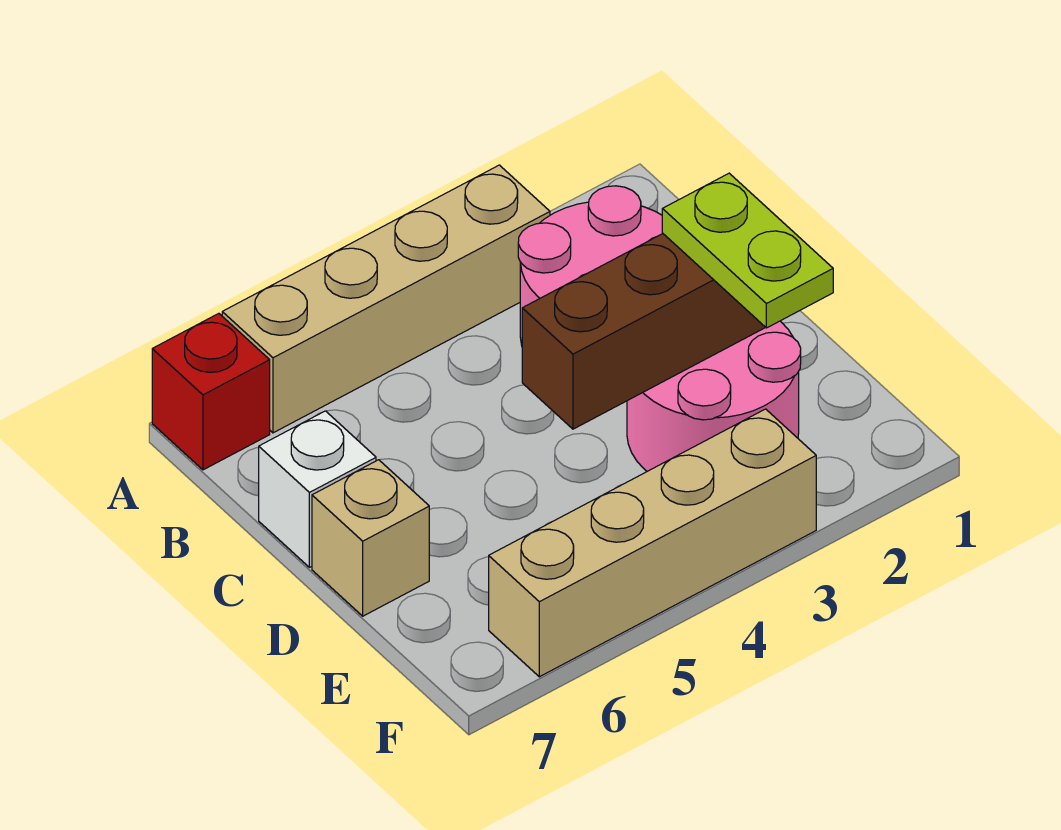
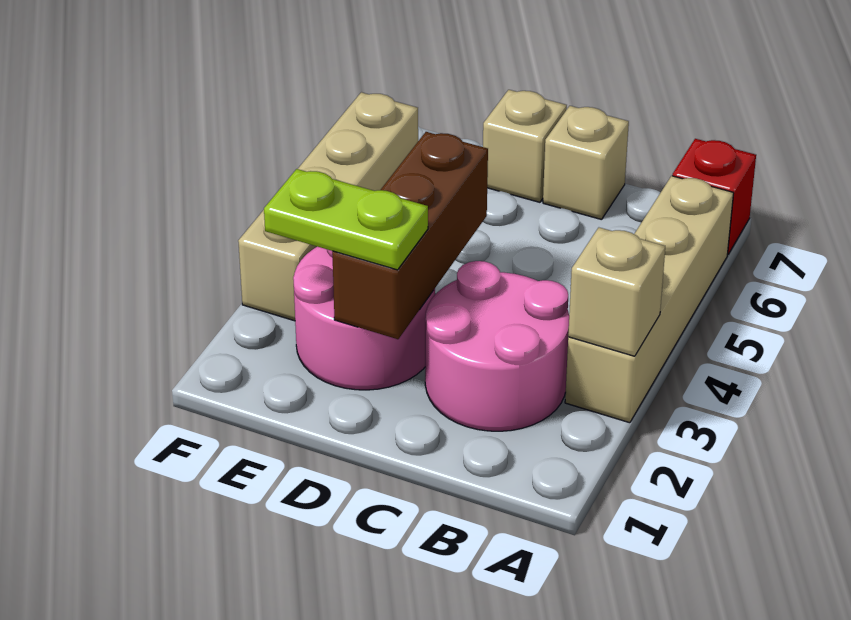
none -> tan brick A3 level 2
white brick C7 level 1 -> tan brick C7 level 1

